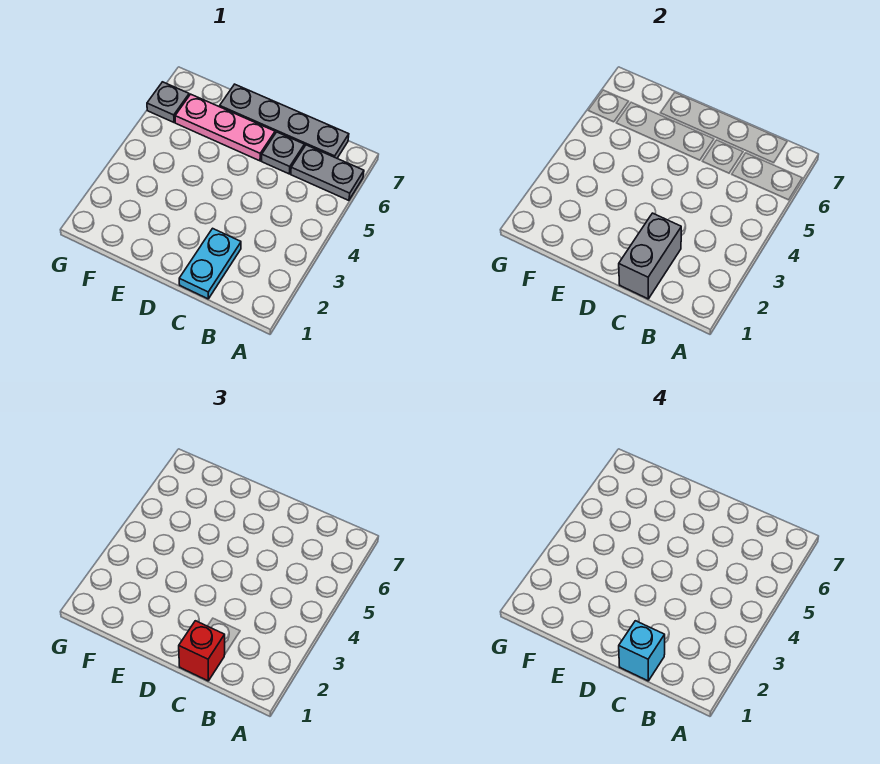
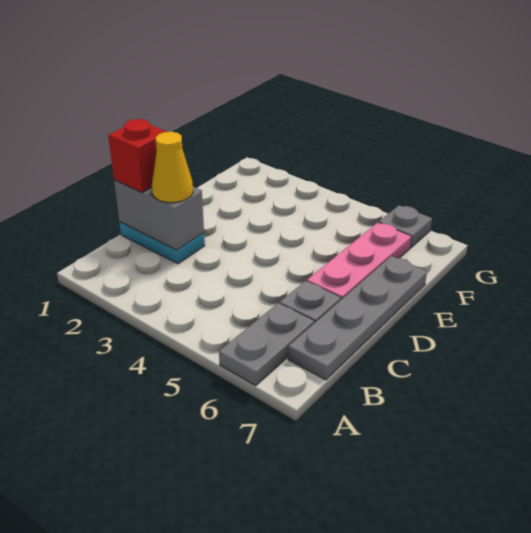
cyan brick C1 level 4 -> none
none -> yellow cone C2 level 3

